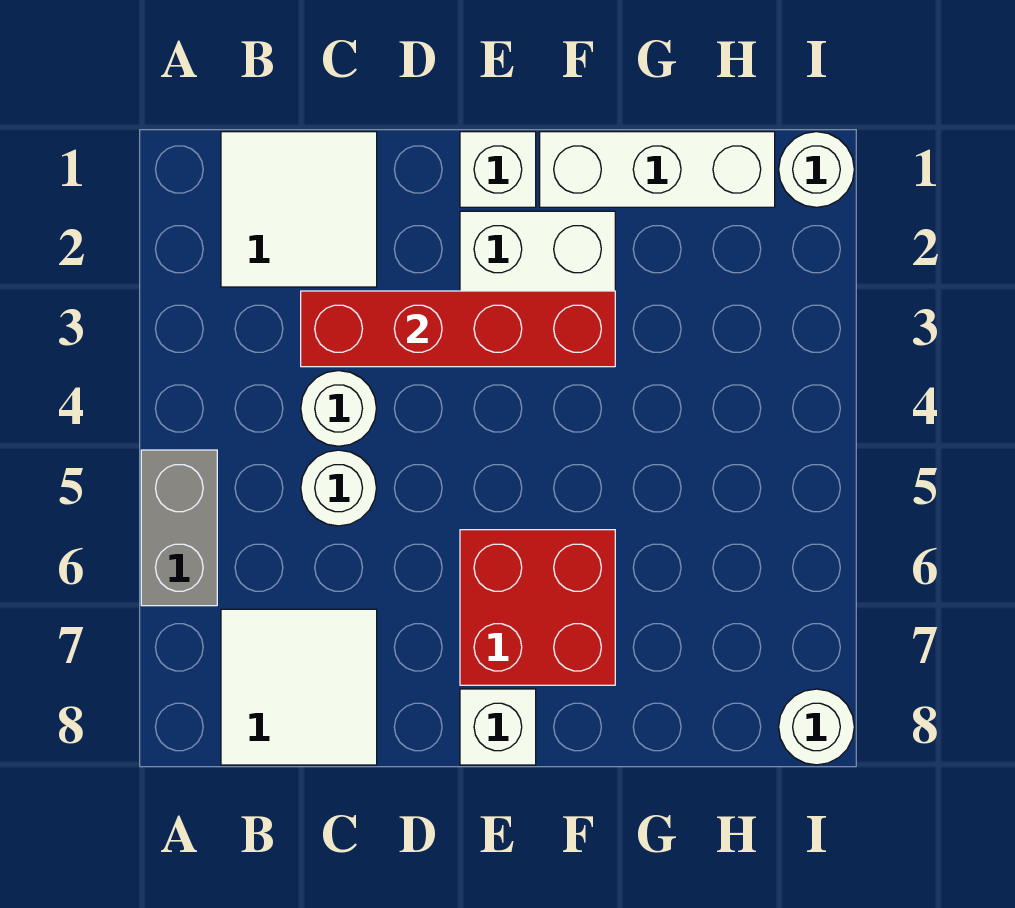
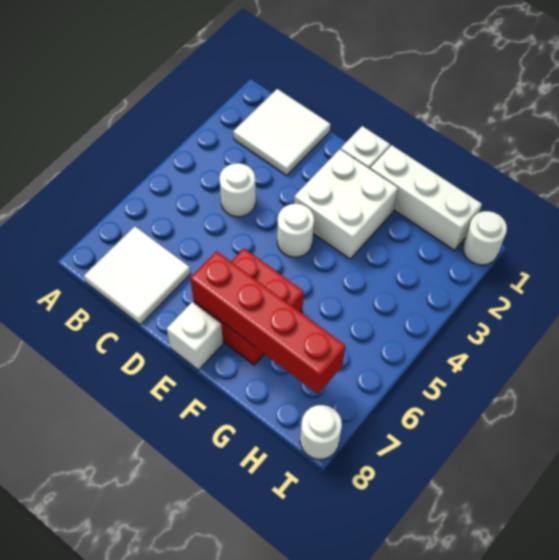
grey brick A5:A6 level 1 -> none
red brick C3:F3 level 2 -> red brick E7:H7 level 2
white round brick C5 level 1 -> white round brick E4 level 1

